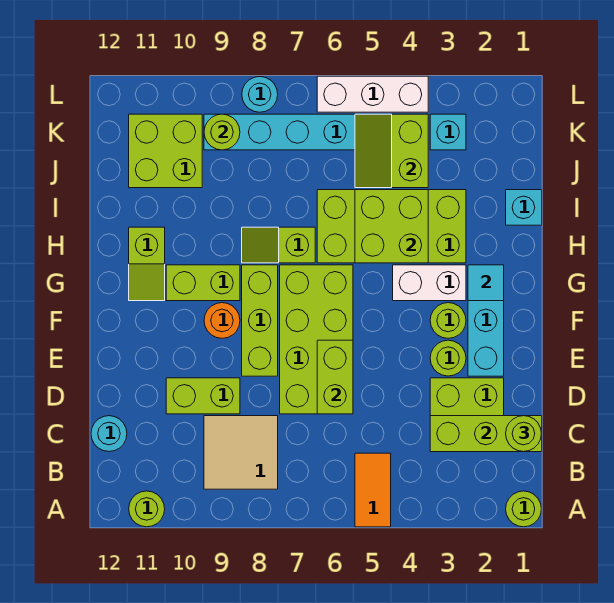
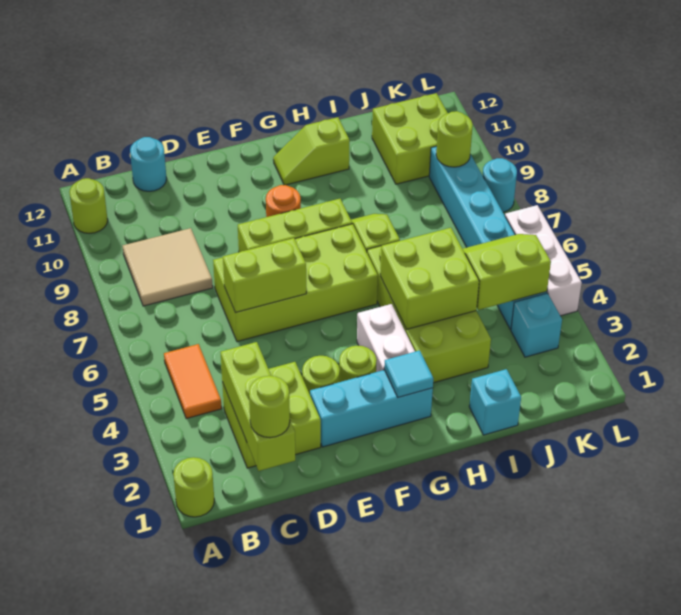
orange tile A5:B5 level 1 -> orange tile B4:B5 level 1
lime brick D9:D10 level 1 -> none
lime brick G9:G10 level 1 -> none

